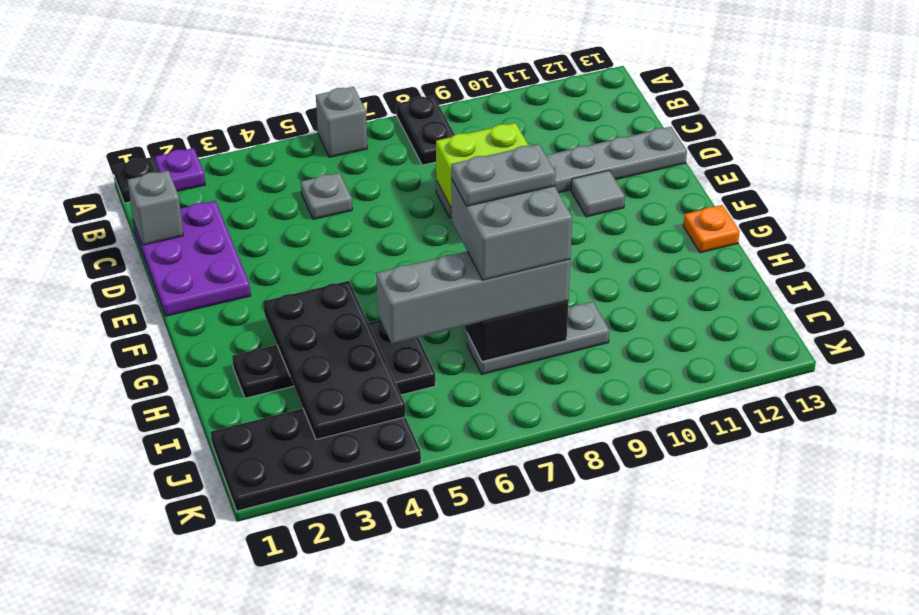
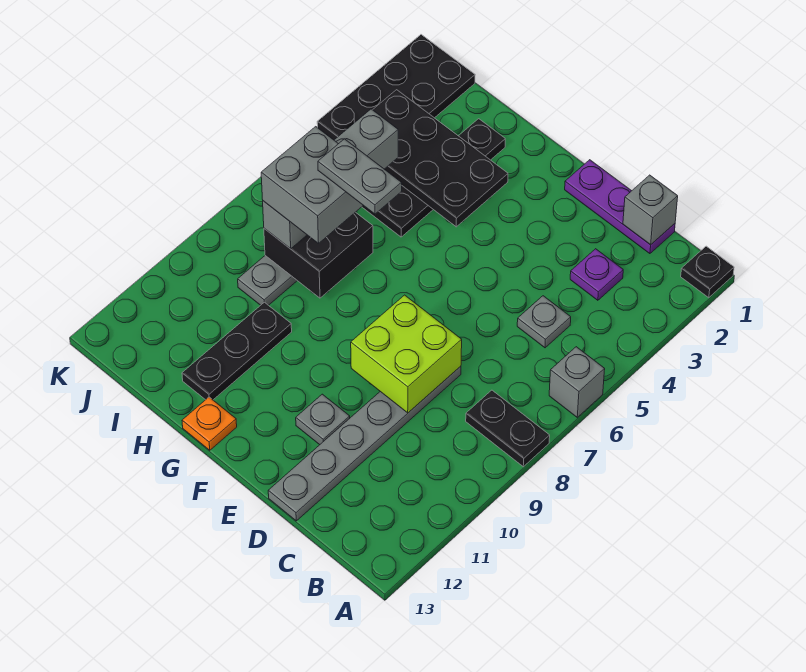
purple plate A2 level 1 -> purple plate C3 level 1
purple plate C1:E2 level 1 -> purple plate C1:E1 level 1
grey tile E11 level 1 -> grey plate E11 level 1
grey plate H7:H8 level 5 -> grey plate G7:H7 level 5
none -> black plate H10:H12 level 1

